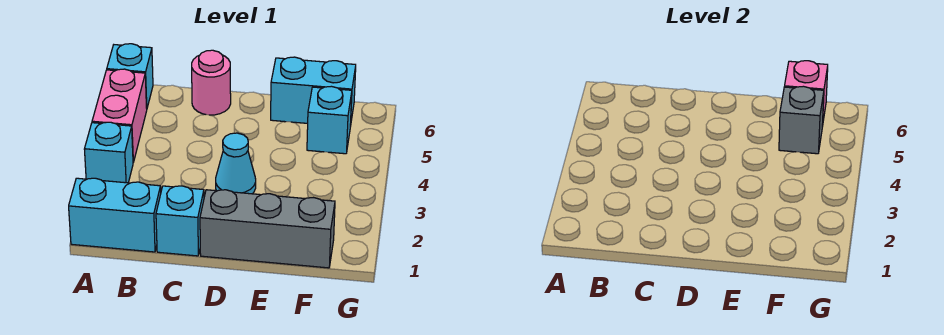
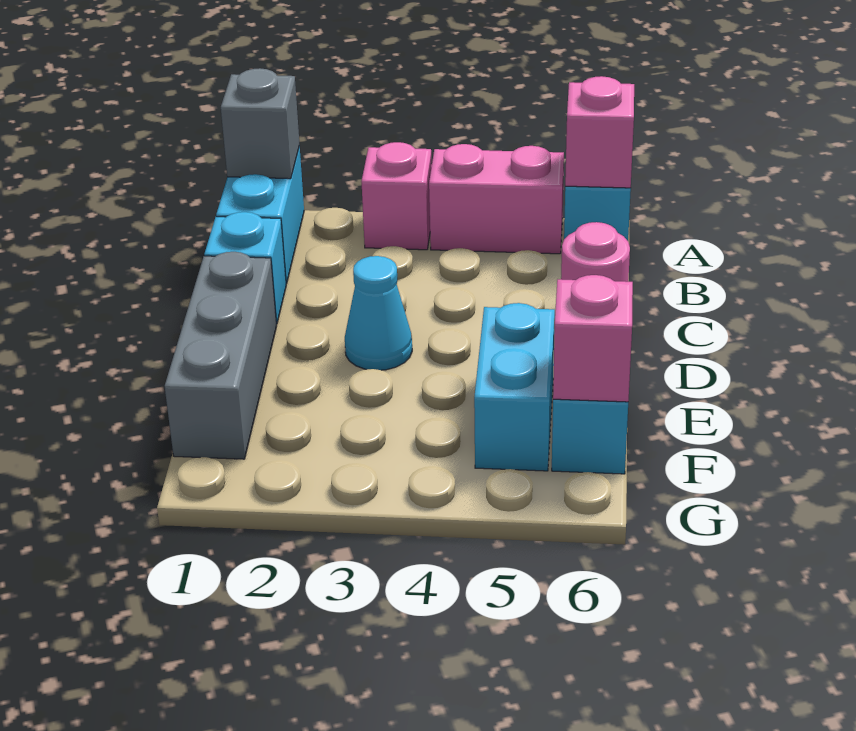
cyan brick A3 level 1 -> pink brick A3 level 1
none -> pink brick A6 level 2
cyan brick F5 level 1 -> cyan brick E5:F5 level 1
grey brick F5 level 2 -> grey brick A1 level 2

